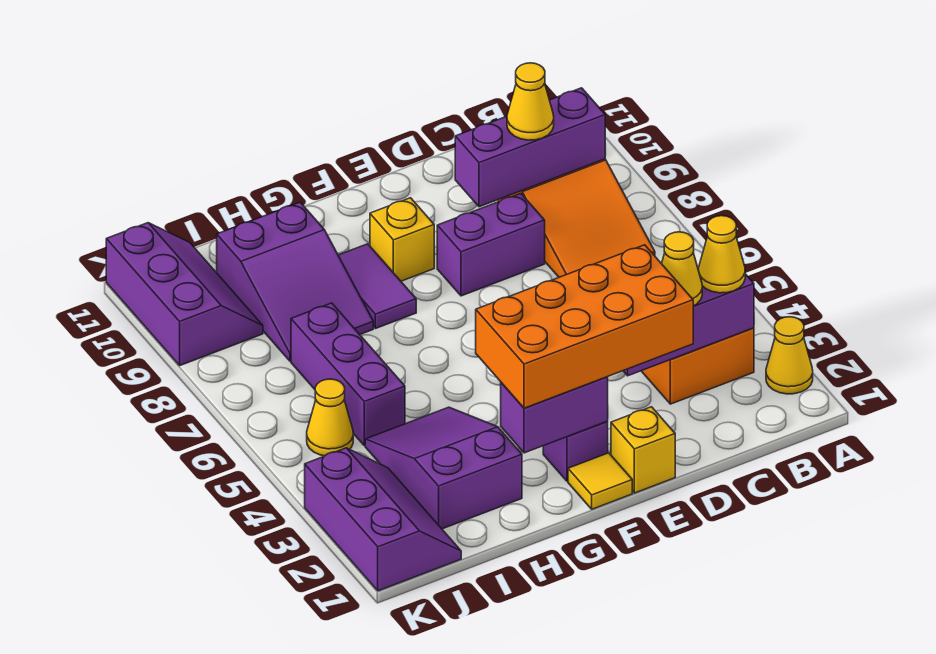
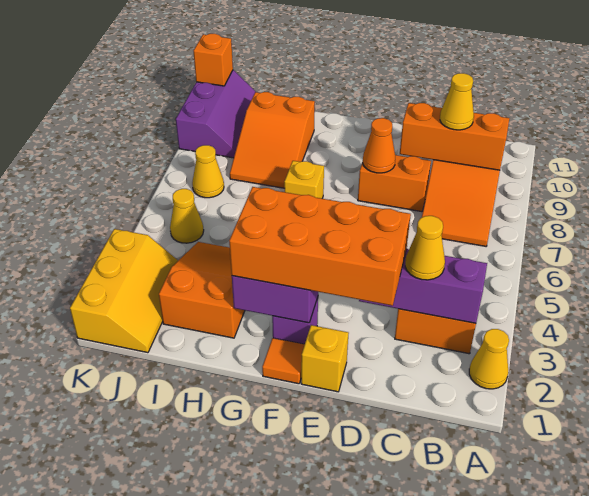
yellow cone B3 level 3 -> yellow cone J7 level 1
purple brick B9:D9 level 2 -> orange brick B9:D9 level 2
purple brick D8:E8 level 1 -> orange brick D8:E8 level 1
none -> orange cone E8 level 2
yellow tile F1 level 1 -> orange tile F1 level 1
yellow brick F9 level 1 -> yellow brick G7 level 1
purple tile G8:G9 level 1 -> none
purple slope H2:I4 level 1 top 2 -> orange slope H2:I4 level 1 top 2
purple slope H8:I10 level 1 top 10 -> orange slope H8:I10 level 1 top 10
purple brick I5:I7 level 1 -> none
purple slope J1:K3 level 1 top K -> yellow slope J1:K3 level 1 top K
none -> orange brick K11 level 2

